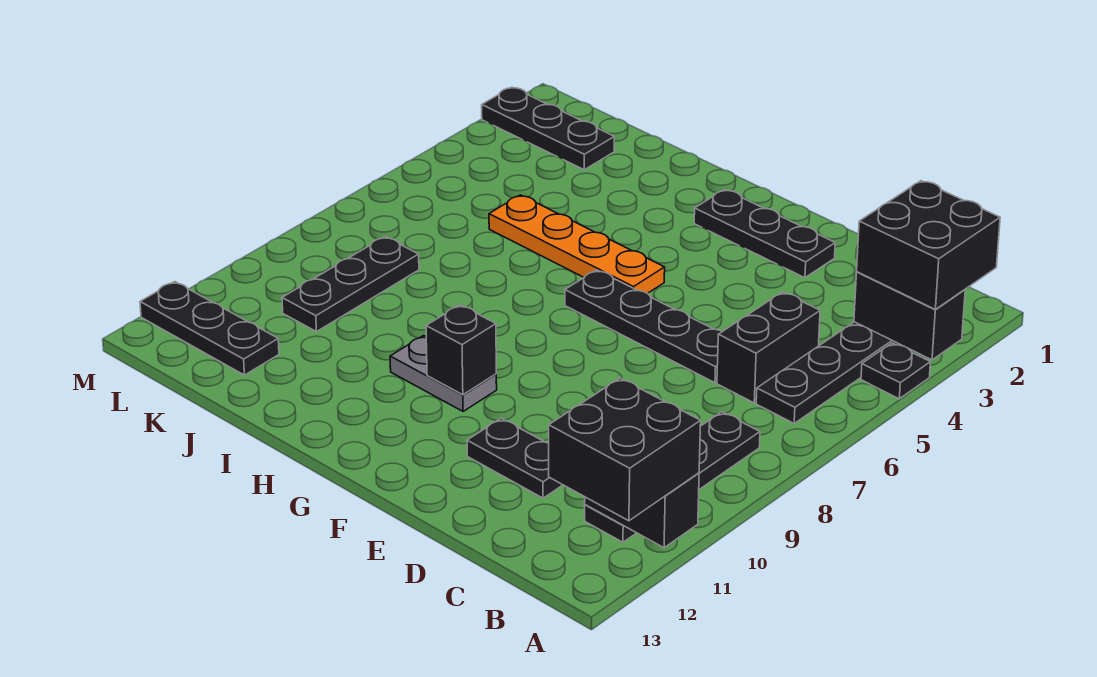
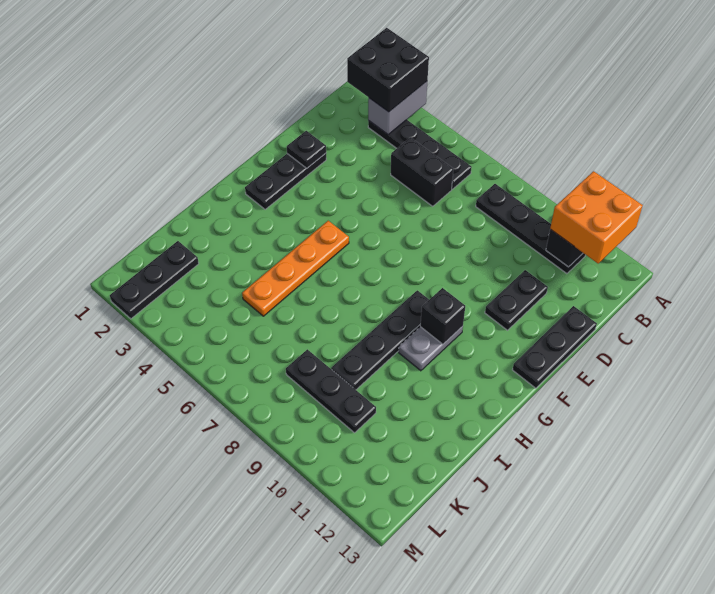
black brick A3:B3 level 2 -> grey brick A3:B3 level 2
black plate A4 level 1 -> black plate E2 level 2
black brick A11:B12 level 3 -> orange brick A11:B12 level 3
black plate D6:G6 level 1 -> black plate G9:J9 level 1
black plate K12:M12 level 1 -> black plate D13:F13 level 1

